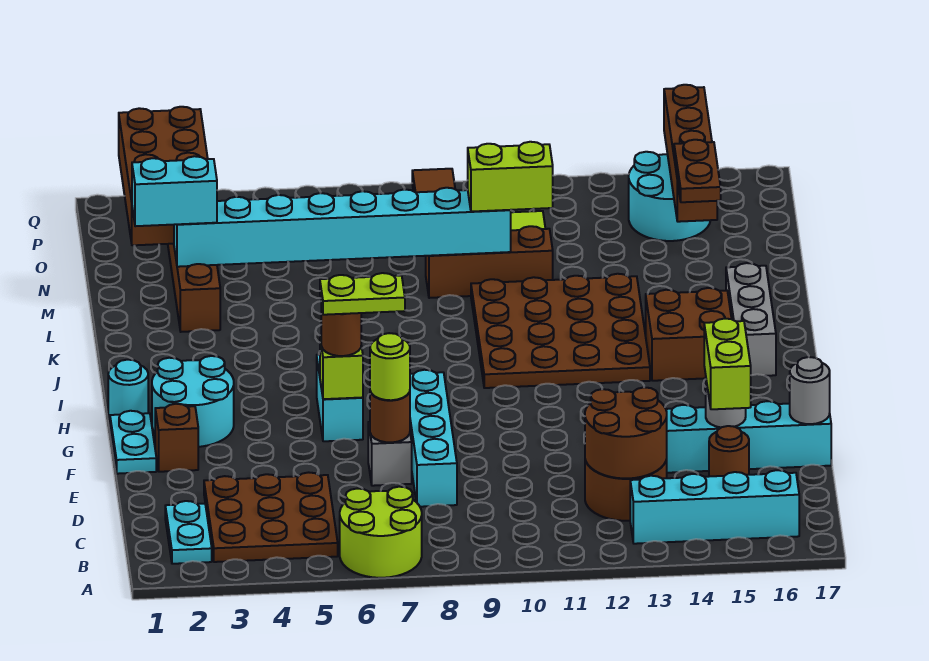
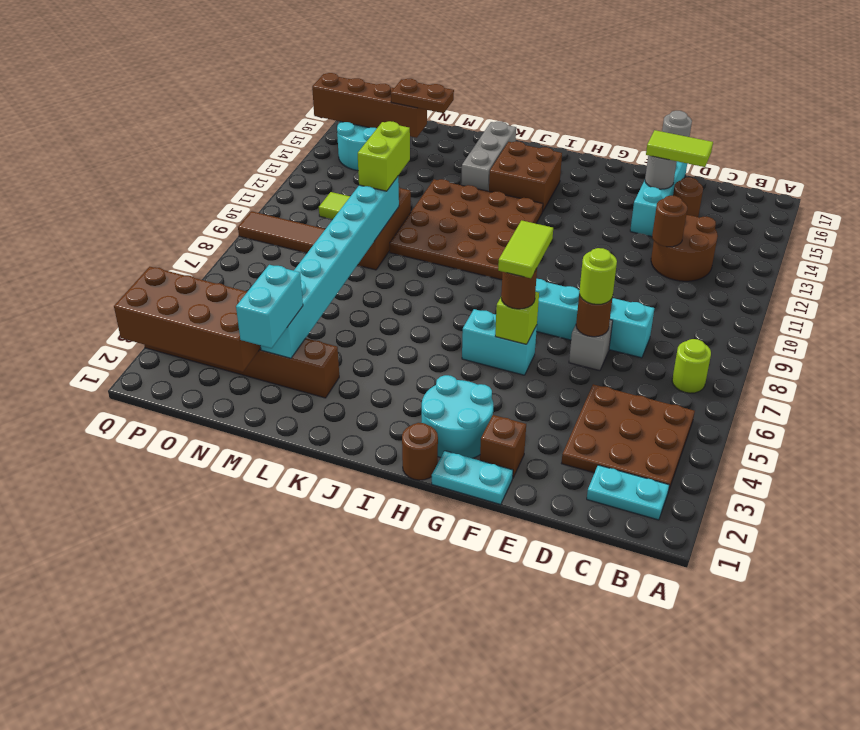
lime round brick A6:B7 level 1 -> lime round brick B7 level 1
cyan brick B13:B16 level 1 -> none
brown round brick C12:D13 level 2 -> brown round brick D12 level 2
lime brick D15:E15 level 3 -> lime tile D15:E15 level 3
lime plate G6:G7 level 4 -> lime tile G6:G7 level 4
cyan round brick H1 level 1 -> brown round brick H1 level 1
grey brick I16:K16 level 1 -> grey brick K14:K16 level 1

